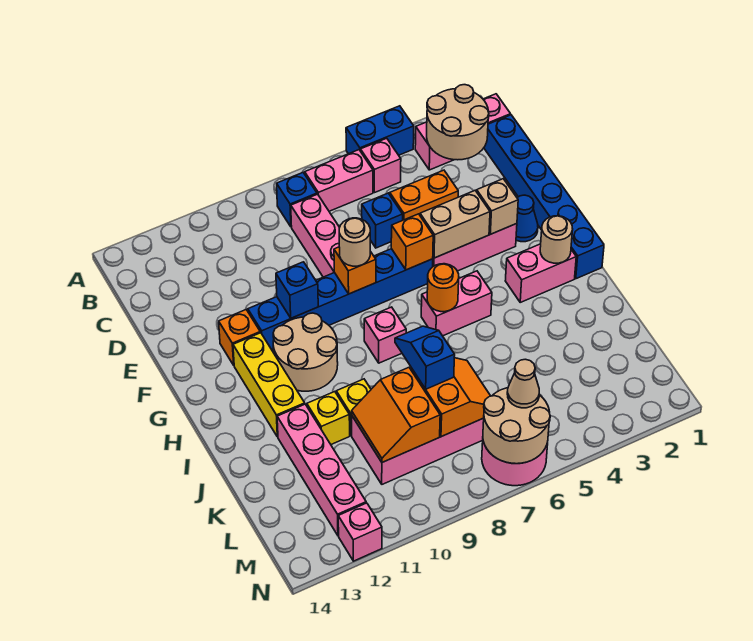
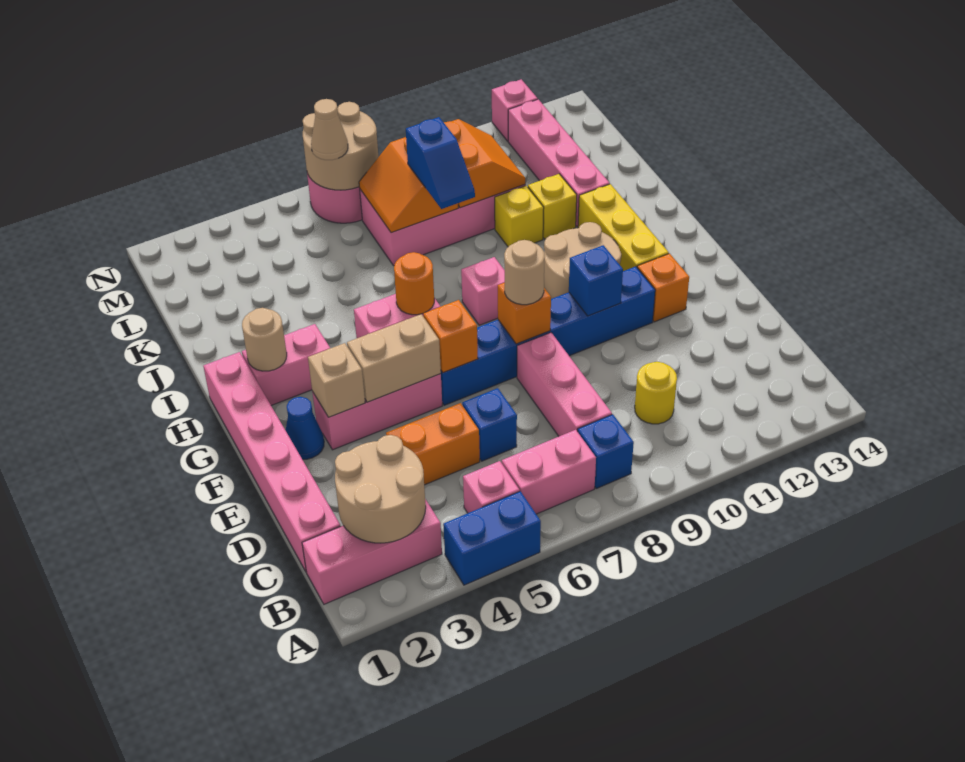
blue brick C1:H1 level 1 -> pink brick C1:H1 level 1
none -> yellow round brick C10 level 1

